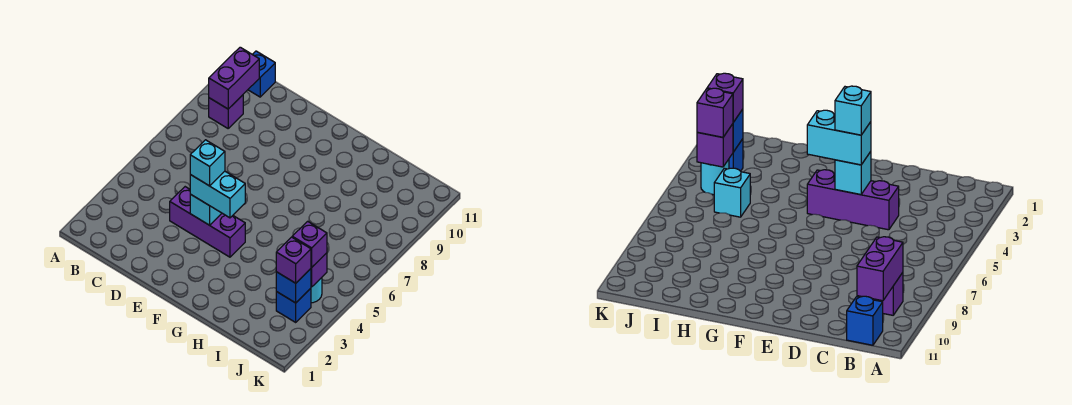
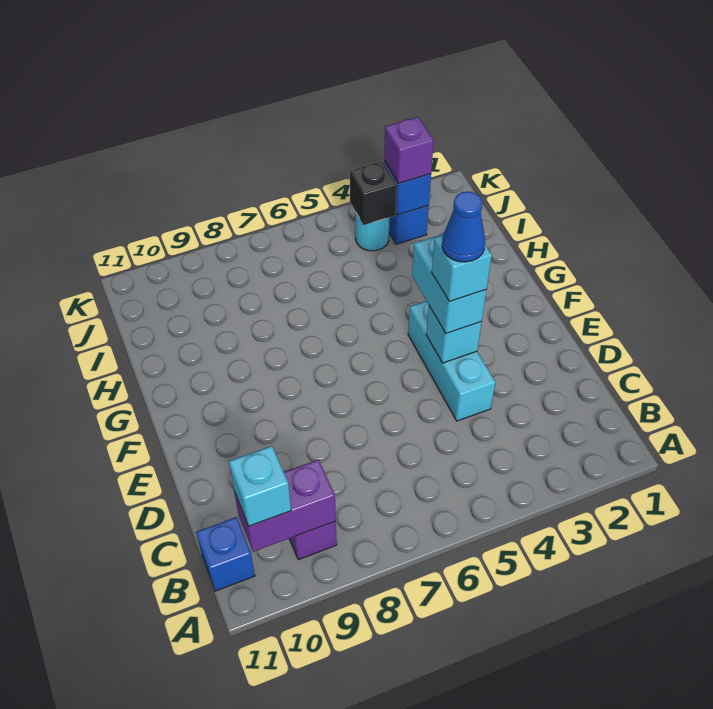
purple brick D4:F4 level 1 -> cyan brick D4:F4 level 1
none -> blue cone E4 level 5
cyan brick I5 level 1 -> cyan brick B10 level 3
purple brick J4 level 2 -> black brick J4 level 2
purple brick J4 level 3 -> none

